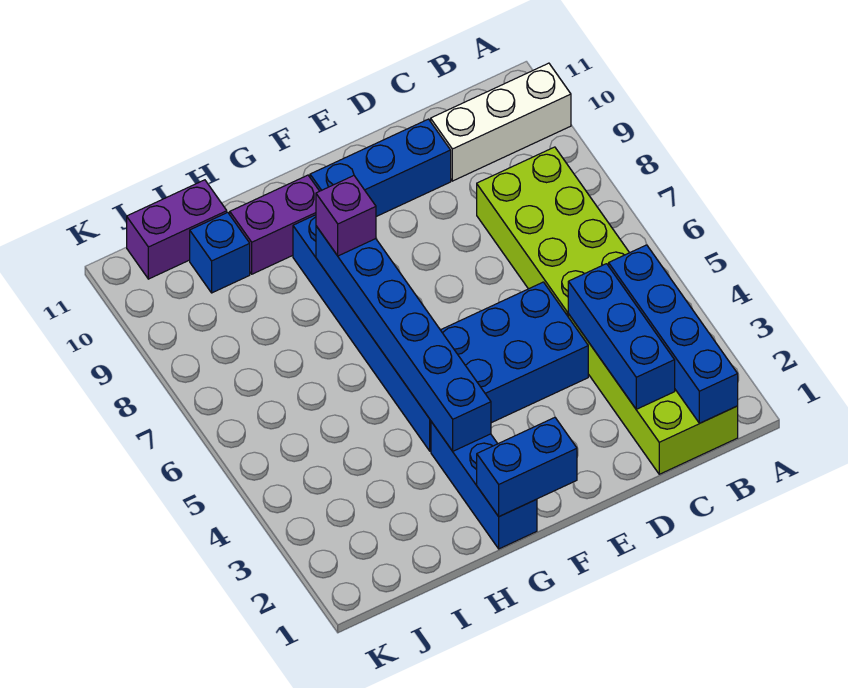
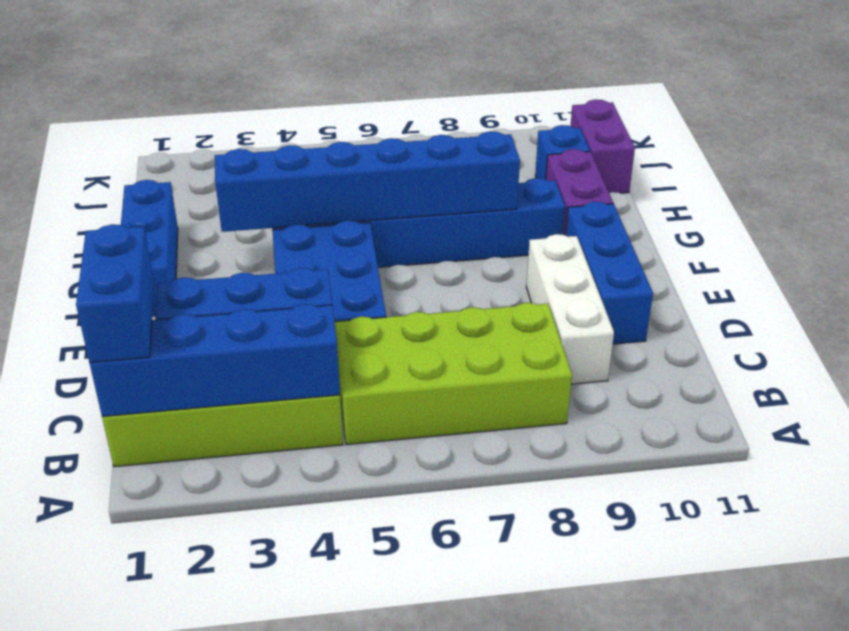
white brick A10:C10 level 1 -> white brick C9:E9 level 1
blue brick F1:G1 level 2 -> blue brick B1:C1 level 3
blue brick G1:G3 level 1 -> blue brick F1:H1 level 1
purple brick G8 level 3 -> none

